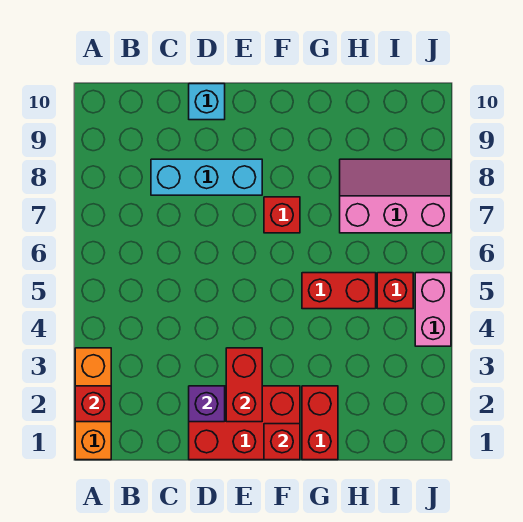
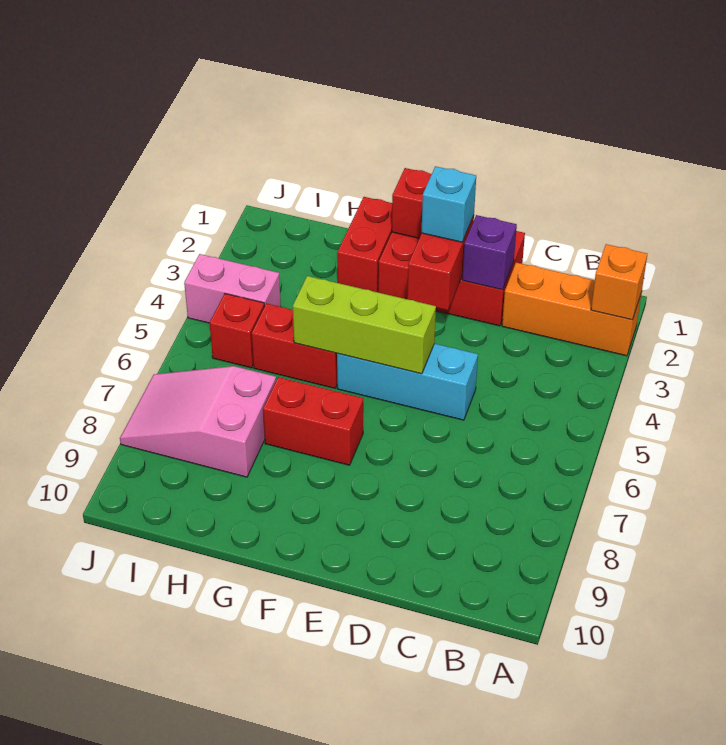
orange brick A1:A3 level 1 -> orange brick A2:C2 level 1
red brick A2 level 2 -> orange brick A2 level 2
cyan brick C8:E8 level 1 -> cyan brick D5:F5 level 1
cyan brick D10 level 1 -> cyan brick E2 level 3
none -> lime brick E5:G5 level 2
red brick F7 level 1 -> red brick F7:G7 level 1
pink slope H7:J8 level 1 top 7 -> pink slope H7:J8 level 1 top H
pink brick J4:J5 level 1 -> pink brick I4:J4 level 1

